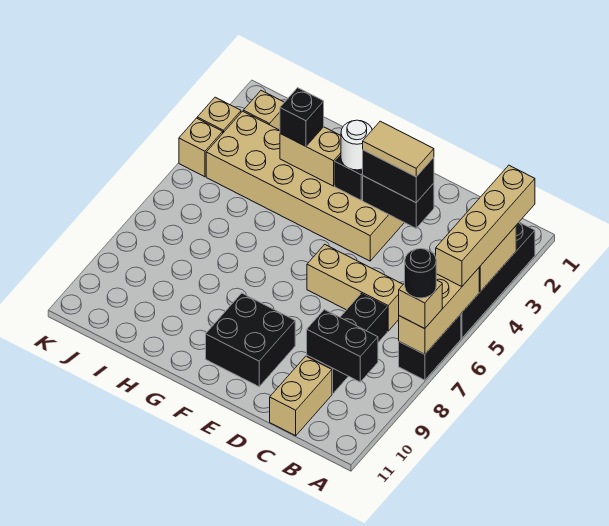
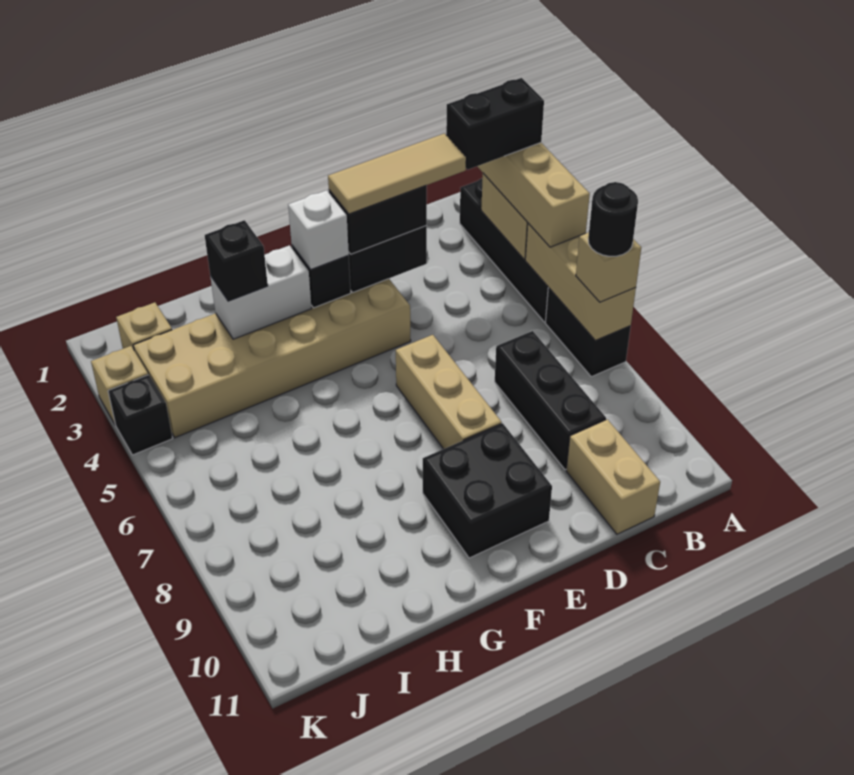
black brick B9:C9 level 2 -> black brick A3:B3 level 4
tan brick C6:E6 level 1 -> tan brick E6:E8 level 1
tan tile D3:E3 level 4 -> tan tile C3:E3 level 4
white round brick F3 level 3 -> white brick F3 level 3
tan brick G3:H3 level 2 -> white brick G3:H3 level 2
tan brick K4 level 1 -> black brick K4 level 1

